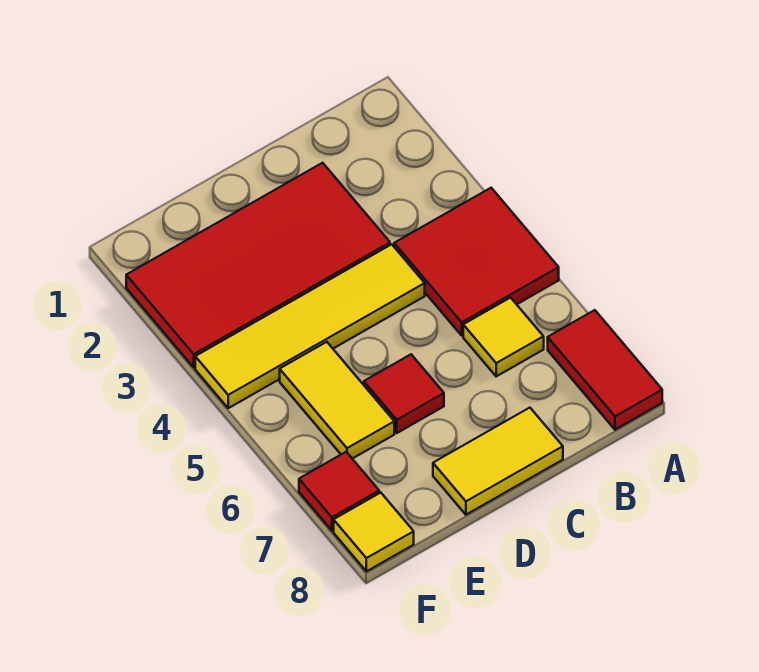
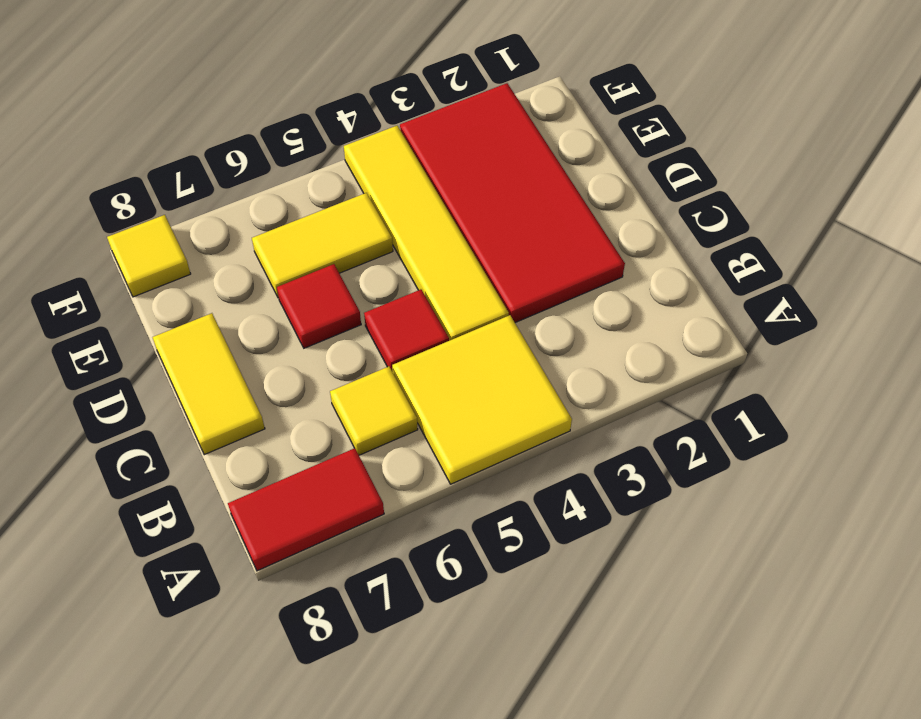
red tile A4:B5 level 1 -> yellow tile A4:B5 level 1
red tile F7 level 1 -> red tile C5 level 1

